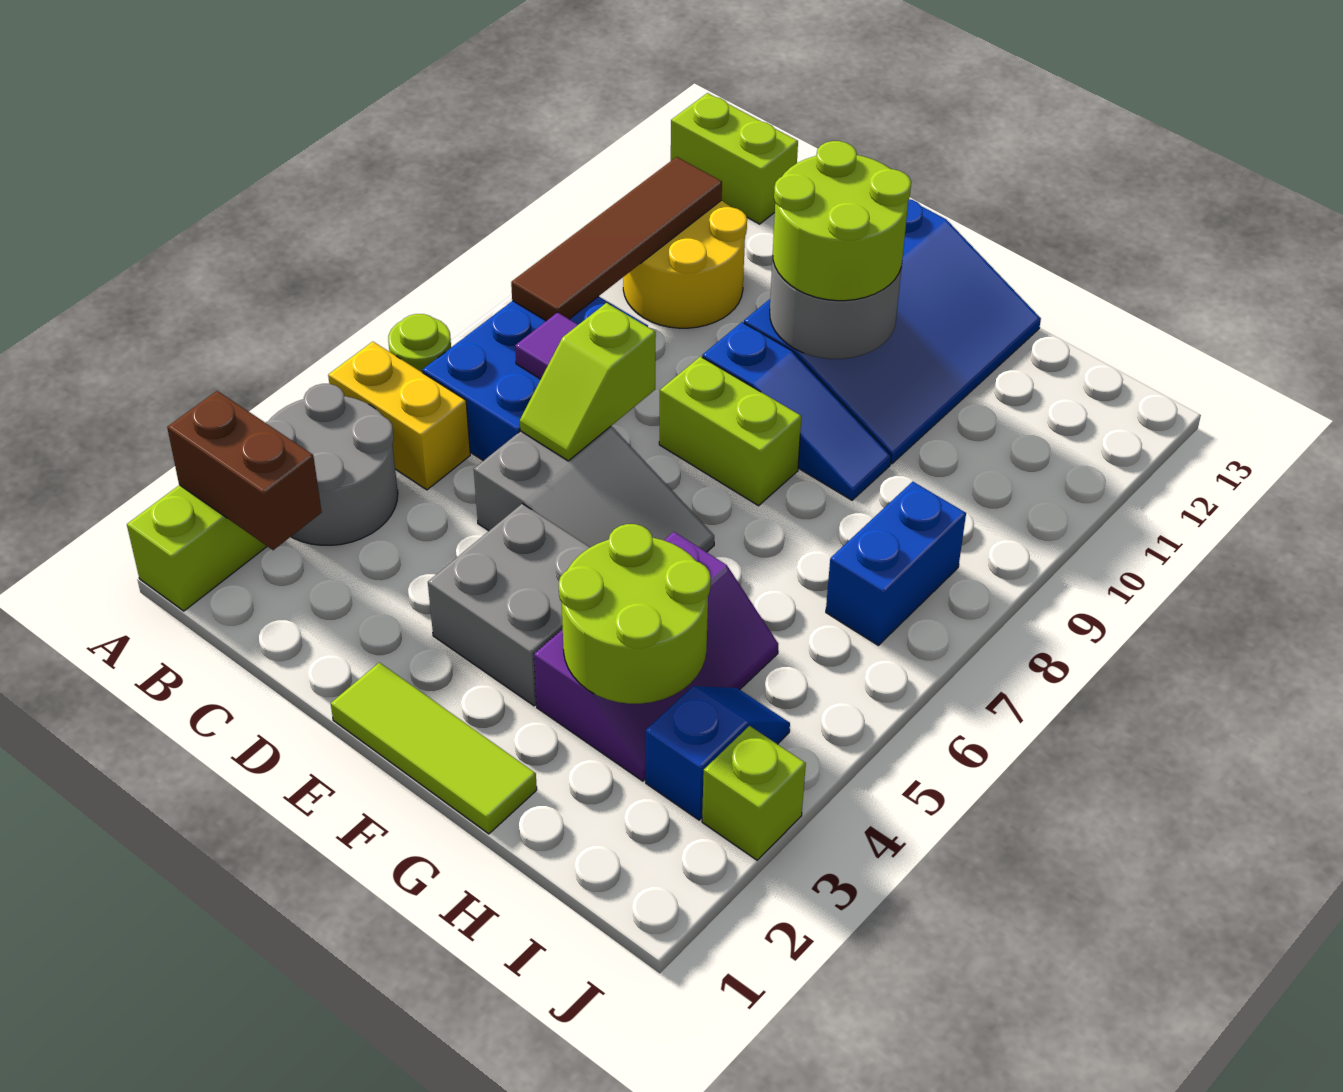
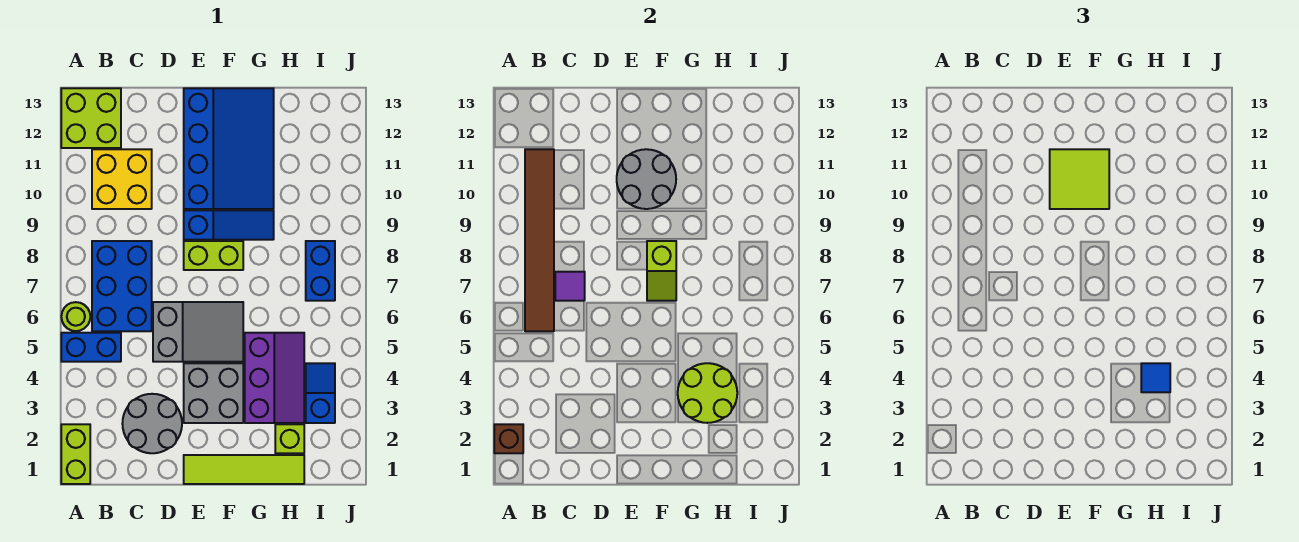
brown brick A2:B2 level 2 -> brown brick A2 level 2
grey round brick A3:B4 level 1 -> grey round brick C2:D3 level 1
yellow brick A5:B5 level 1 -> blue brick A5:B5 level 1
lime brick A13:B13 level 1 -> lime brick A12:B13 level 1
brown tile B8:B11 level 2 -> brown tile B6:B11 level 2
yellow round brick B10:C11 level 1 -> yellow brick B10:C11 level 1
lime slope D6:D7 level 2 top 7 -> lime slope F7:F8 level 2 top 8
lime tile E1:G1 level 1 -> lime tile E1:H1 level 1
lime round brick E10:F11 level 3 -> lime tile E10:F11 level 3
none -> blue tile H4 level 3
lime brick J3 level 1 -> lime brick H2 level 1

